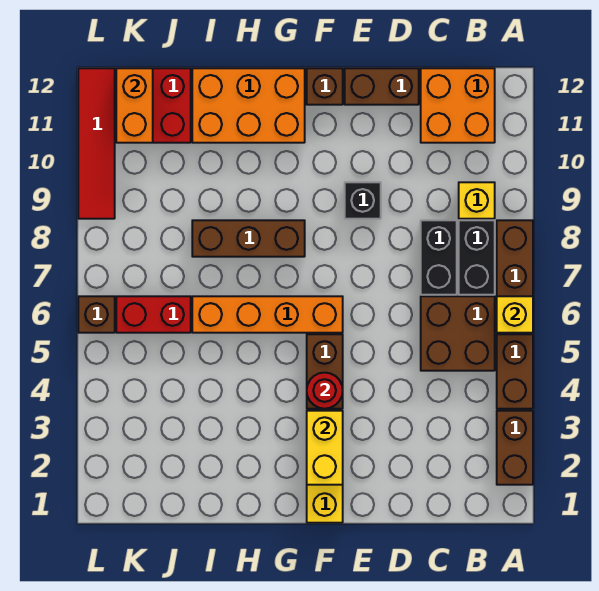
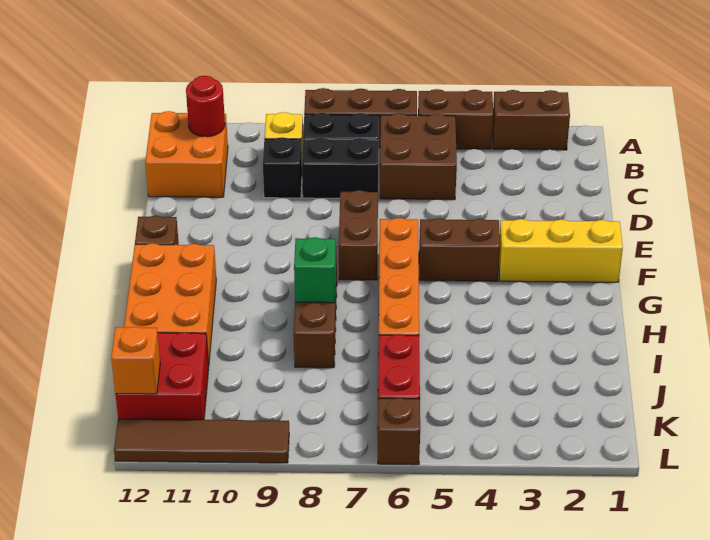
yellow brick A6 level 2 -> none
brown brick D12:E12 level 1 -> brown brick E7:F7 level 1
black brick E9 level 1 -> black brick C9 level 1
yellow brick F2:F3 level 2 -> none
red round brick F4 level 2 -> red round brick B11 level 2
none -> green brick H8 level 2
orange brick K11:K12 level 2 -> orange brick K12 level 2
red tile L9:L12 level 1 -> brown tile L9:L12 level 1

